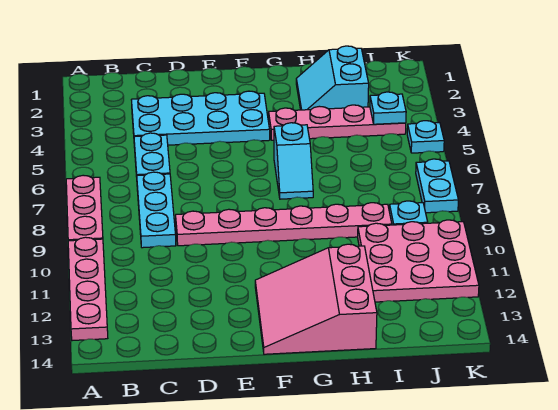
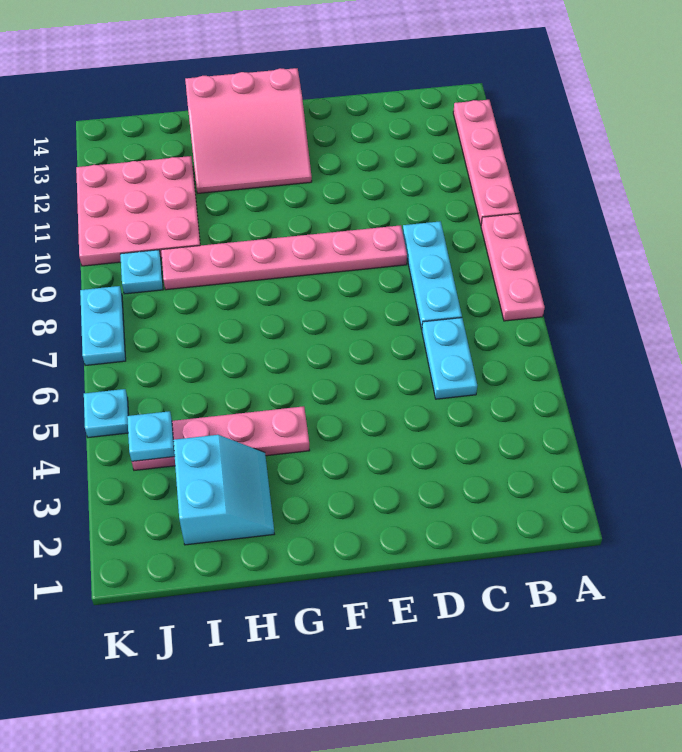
cyan plate C3:F4 level 1 -> none
pink slope F12:H14 level 1 top H -> pink slope F12:H14 level 1 top 14
cyan slope G6:G7 level 1 top 6 -> none

